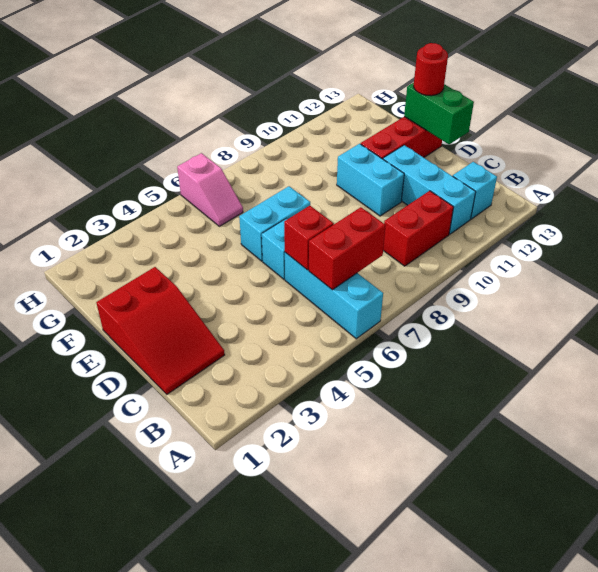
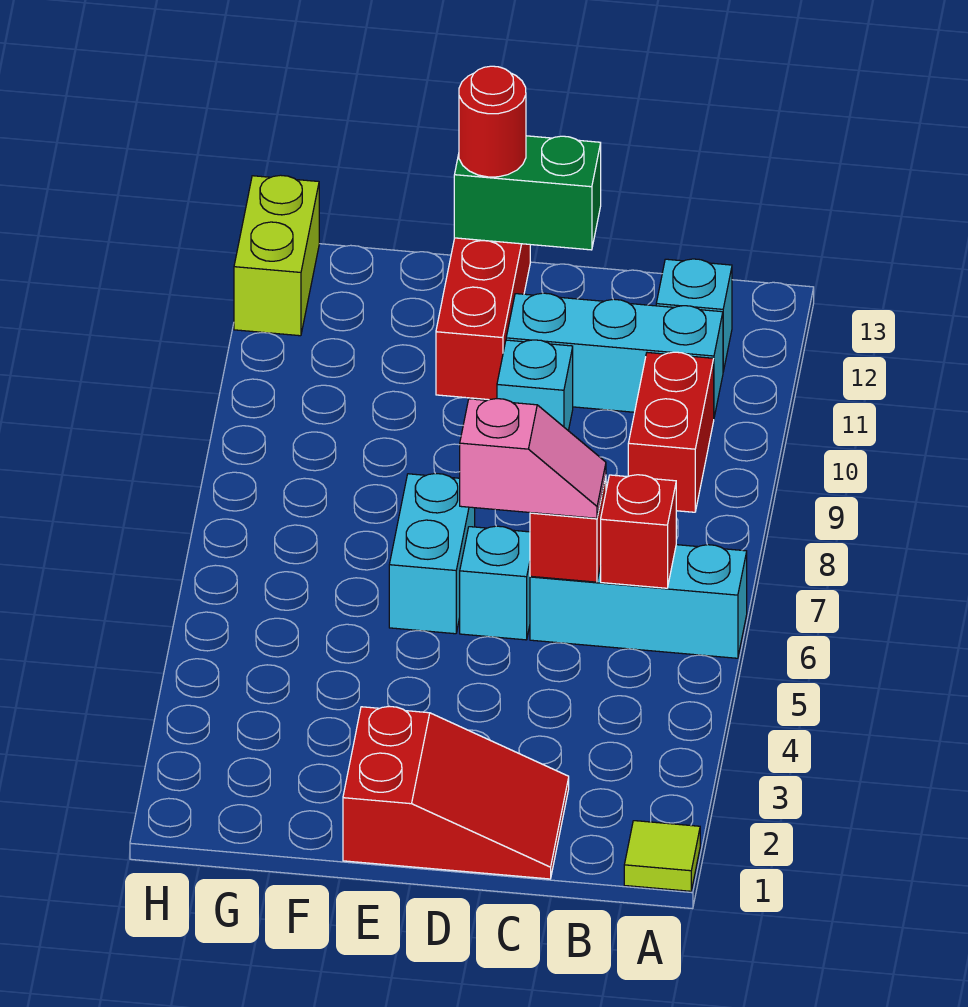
none -> lime tile A1 level 1
red brick B6:B7 level 2 -> red brick B6 level 2
cyan brick D10:E10 level 1 -> cyan brick D10 level 1
pink slope G6:H6 level 1 top H -> pink slope C6:D6 level 3 top D
none -> lime brick H12:H13 level 1

